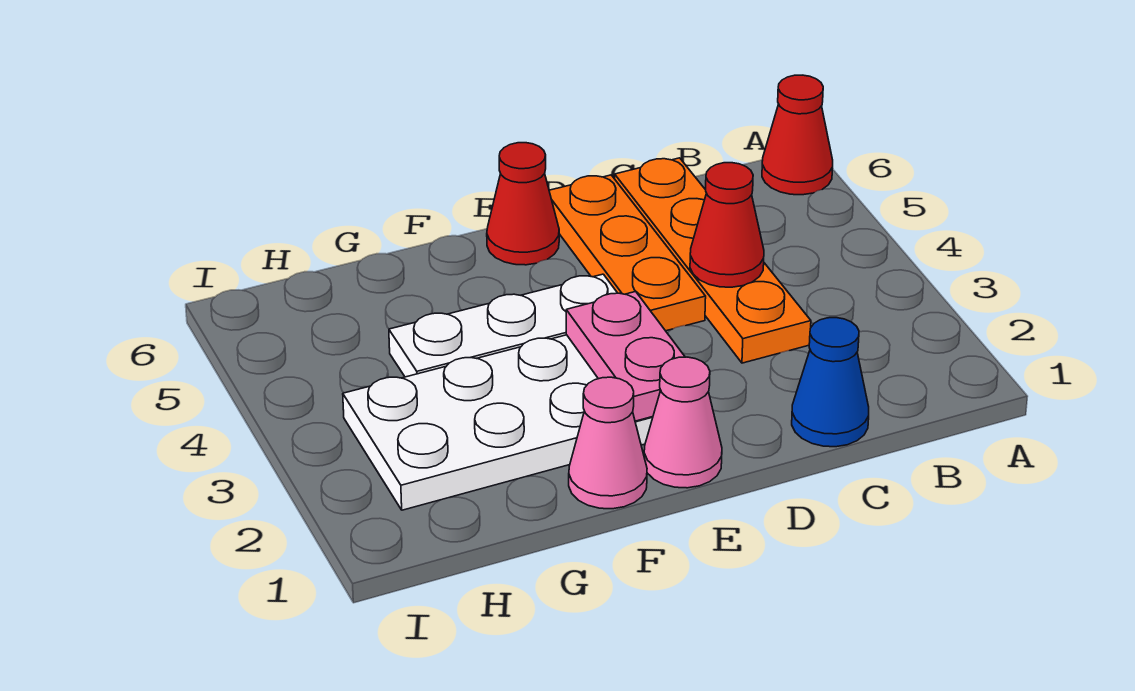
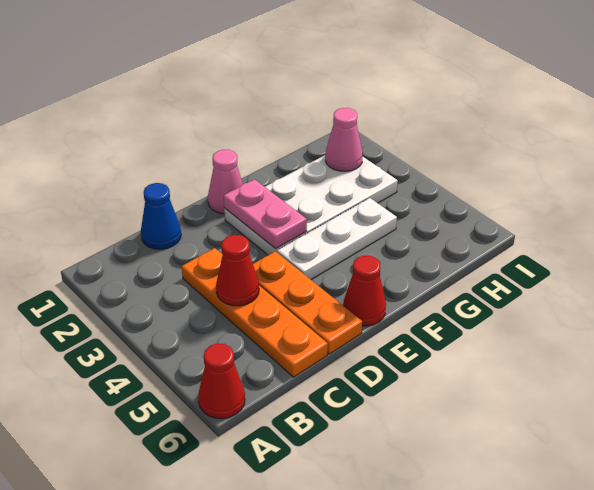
pink cone F1 level 1 -> pink cone H2 level 2

